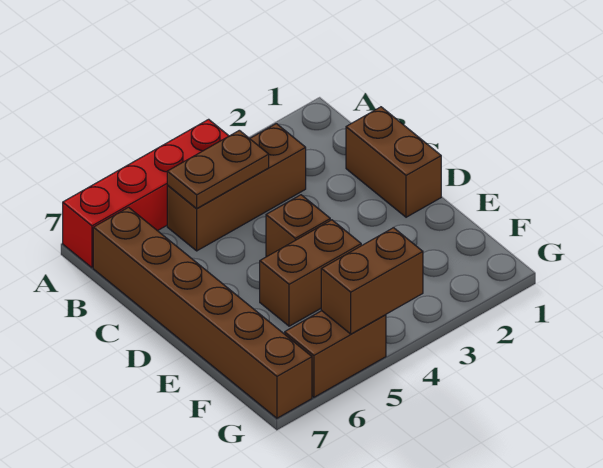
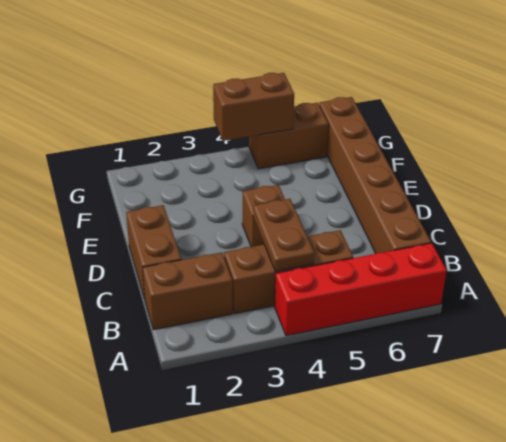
brown plate B4:B5 level 2 -> brown plate B4:C4 level 2
brown brick E4:E5 level 1 -> brown brick B1:B2 level 1

